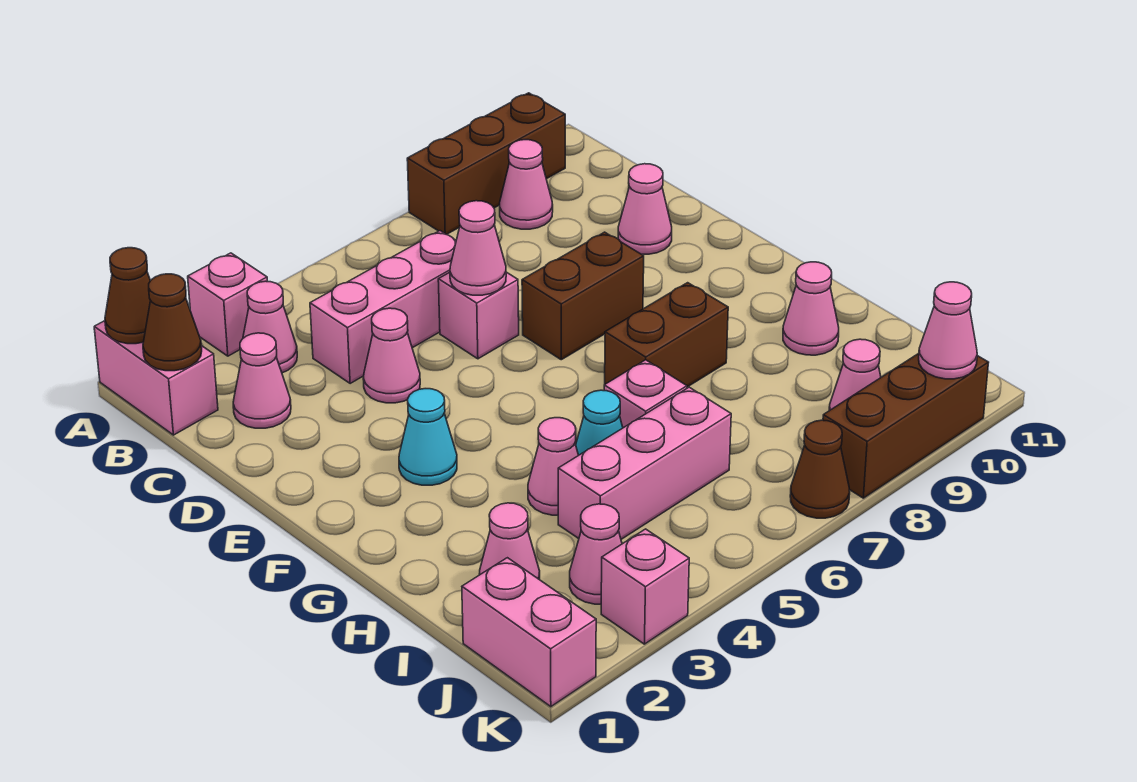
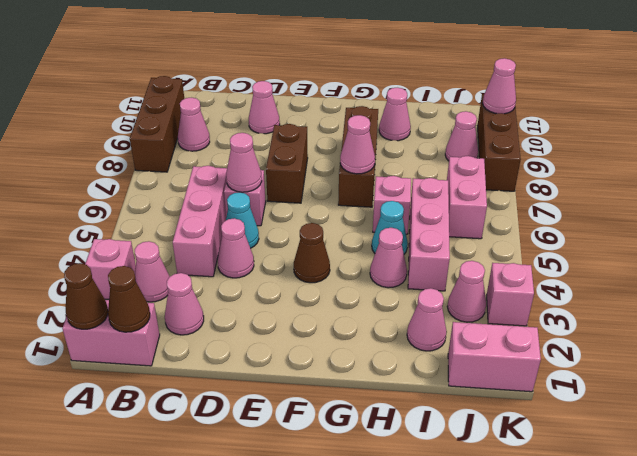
cyan cone F3 level 1 -> cyan cone D5 level 1
brown brick G7:G8 level 1 -> brown brick G7:G9 level 1
none -> pink cone G7 level 2
none -> pink brick J6:J7 level 1
brown cone K7 level 1 -> brown cone F4 level 1

